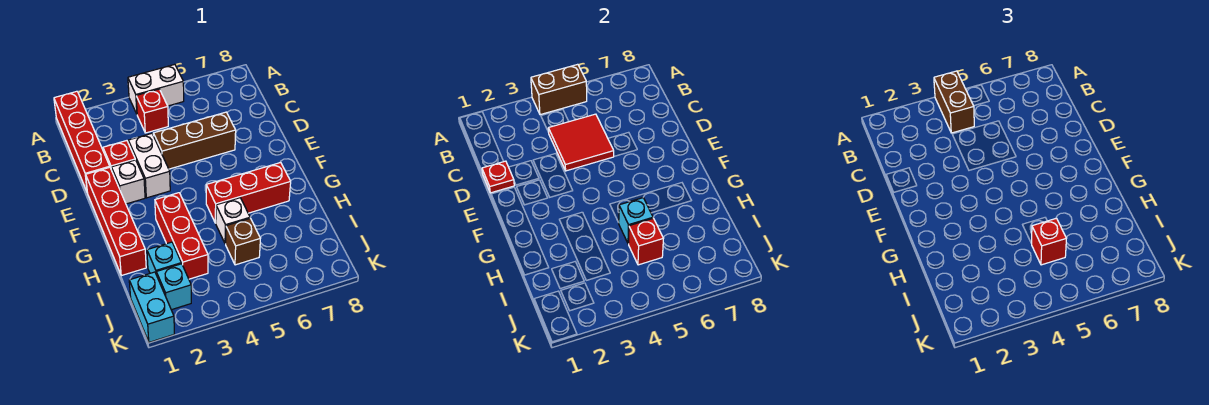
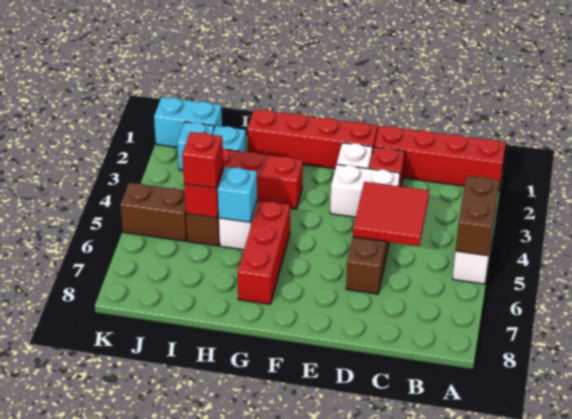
brown brick A4:B4 level 3 -> brown brick J5:K5 level 1
red brick B4 level 1 -> none
red plate D1 level 2 -> none

